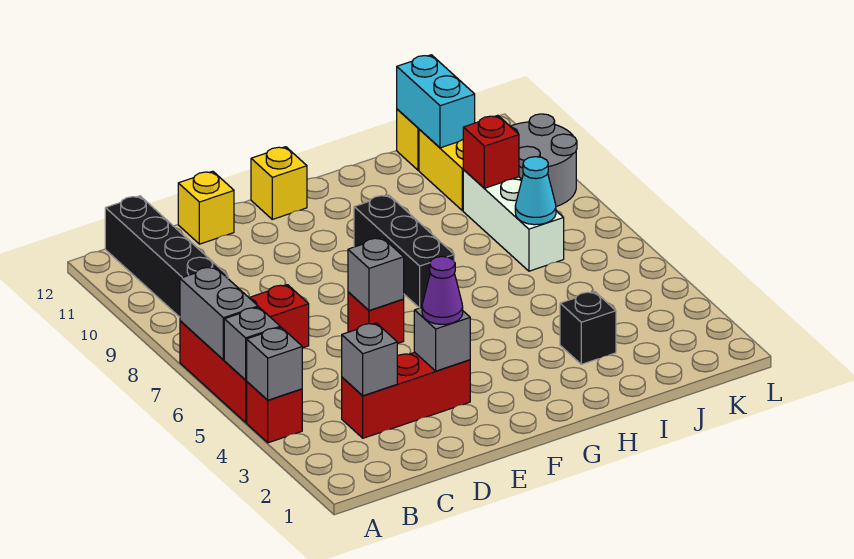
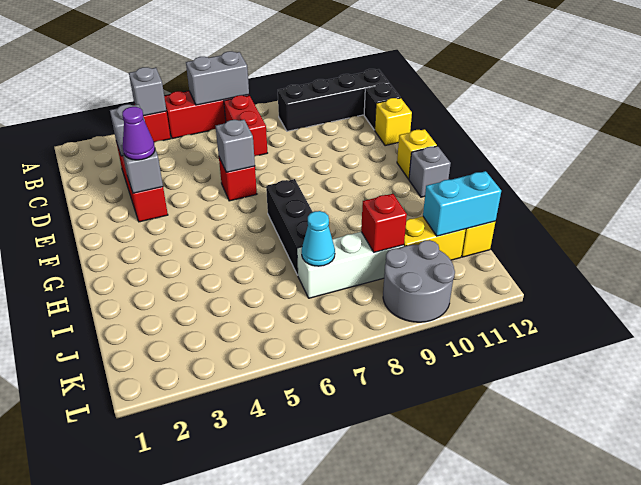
grey brick A5 level 2 -> grey brick G12 level 1
black brick G7:G9 level 1 -> black brick G7:I7 level 1
black brick I3 level 1 -> black brick C12 level 1

